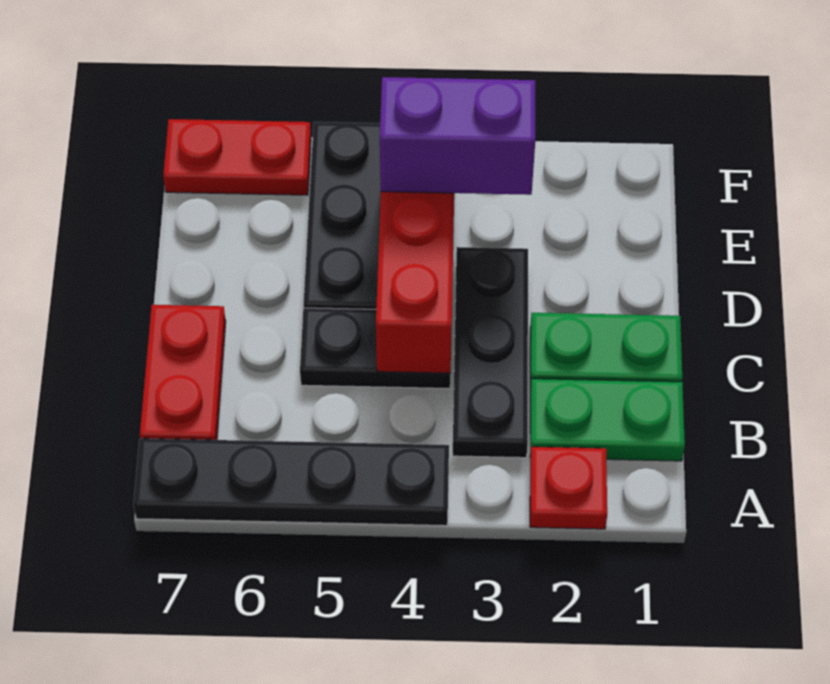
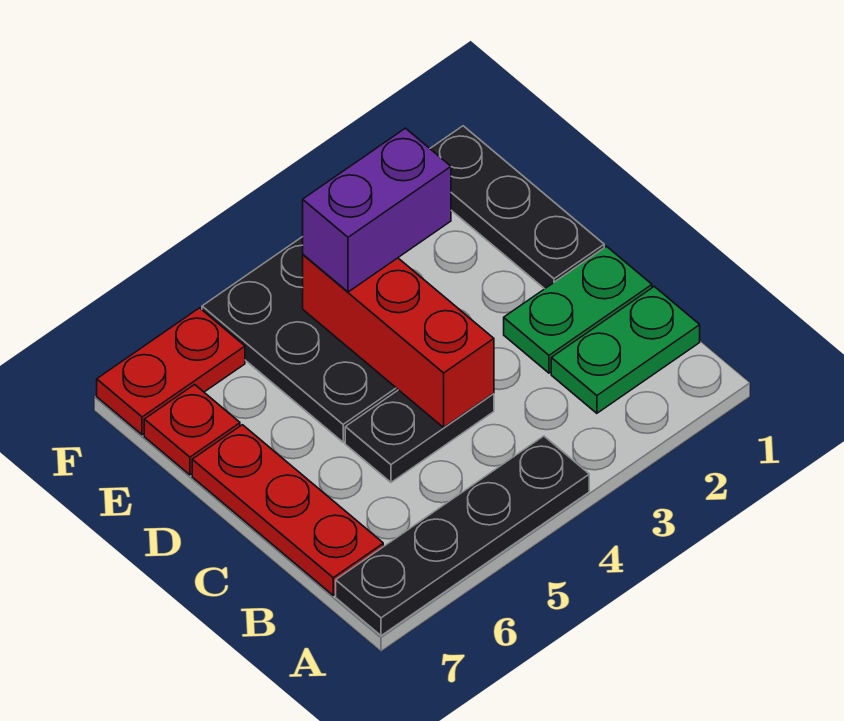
red plate A2 level 1 -> red plate E7 level 1
black plate B3:D3 level 1 -> black plate D1:F1 level 1
red plate B7:C7 level 1 -> red plate B7:D7 level 1

